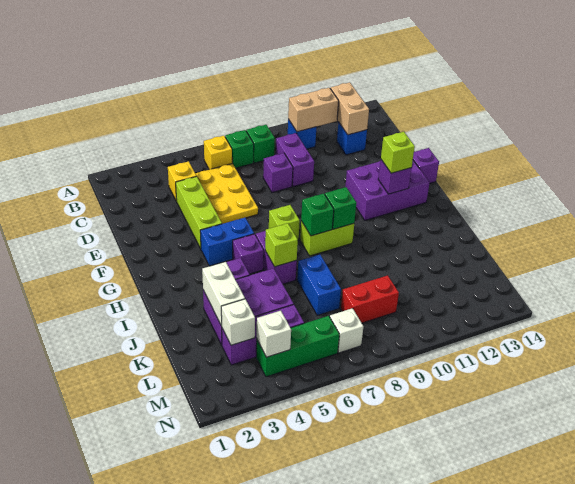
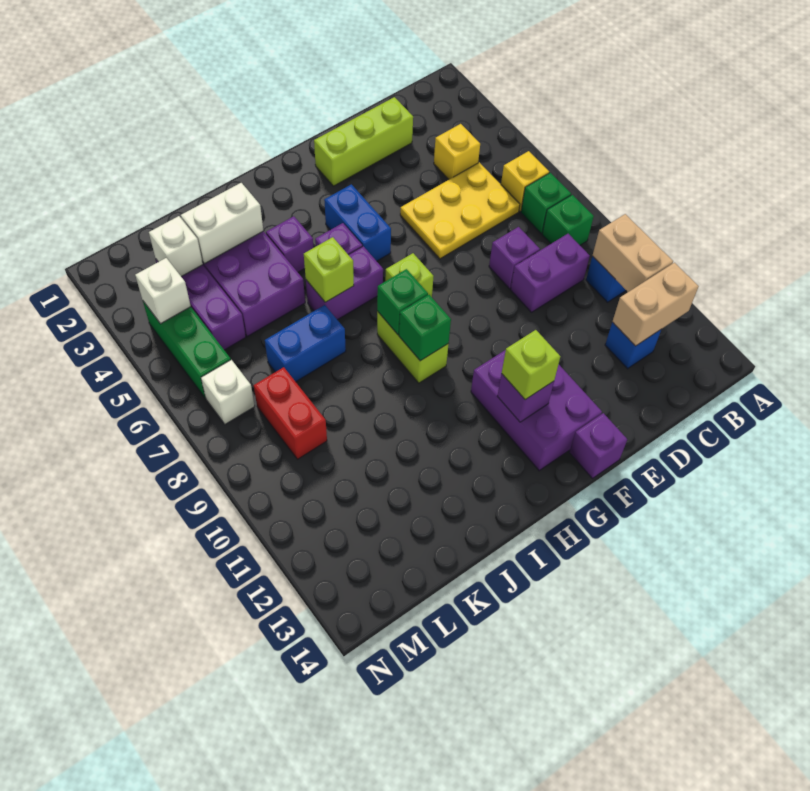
lime brick D4:F4 level 1 -> lime brick D2:F2 level 1

